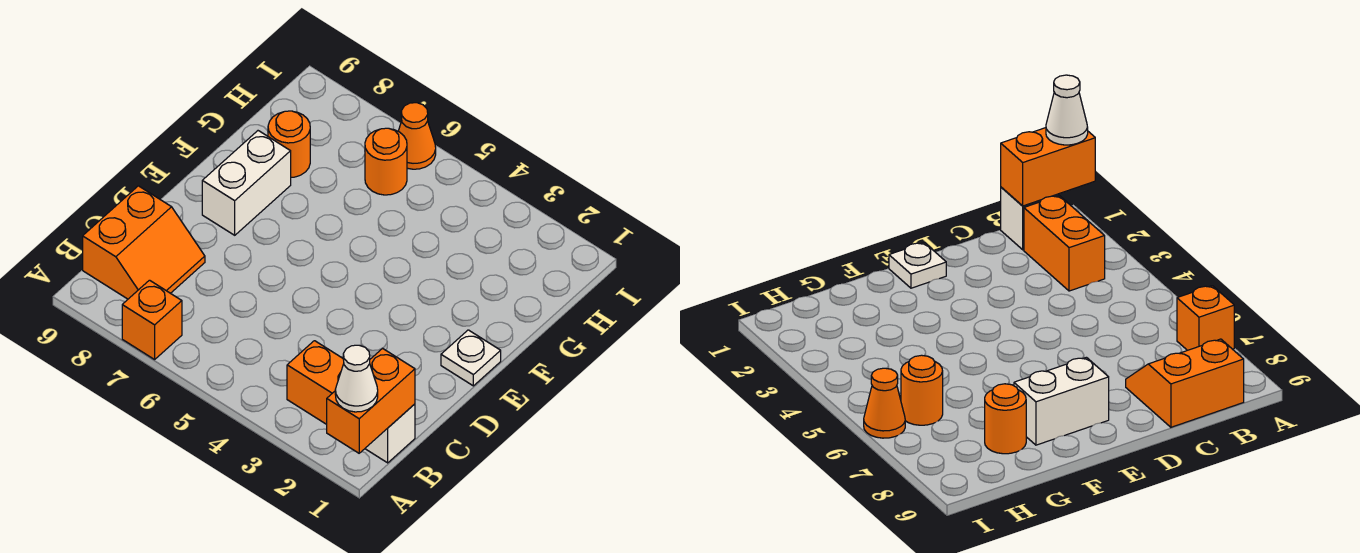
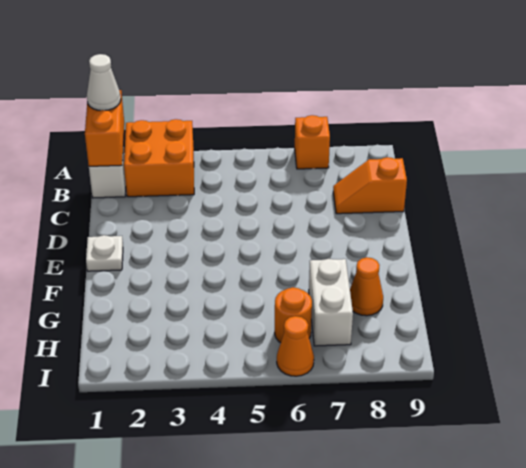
orange brick B2:B3 level 1 -> orange brick A2:B3 level 1
orange slope B8:C9 level 1 top 9 -> orange slope C8:C9 level 1 top 9
white brick E8:F8 level 1 -> white brick G7:H7 level 1
orange round brick G8 level 1 -> orange cone G8 level 1

